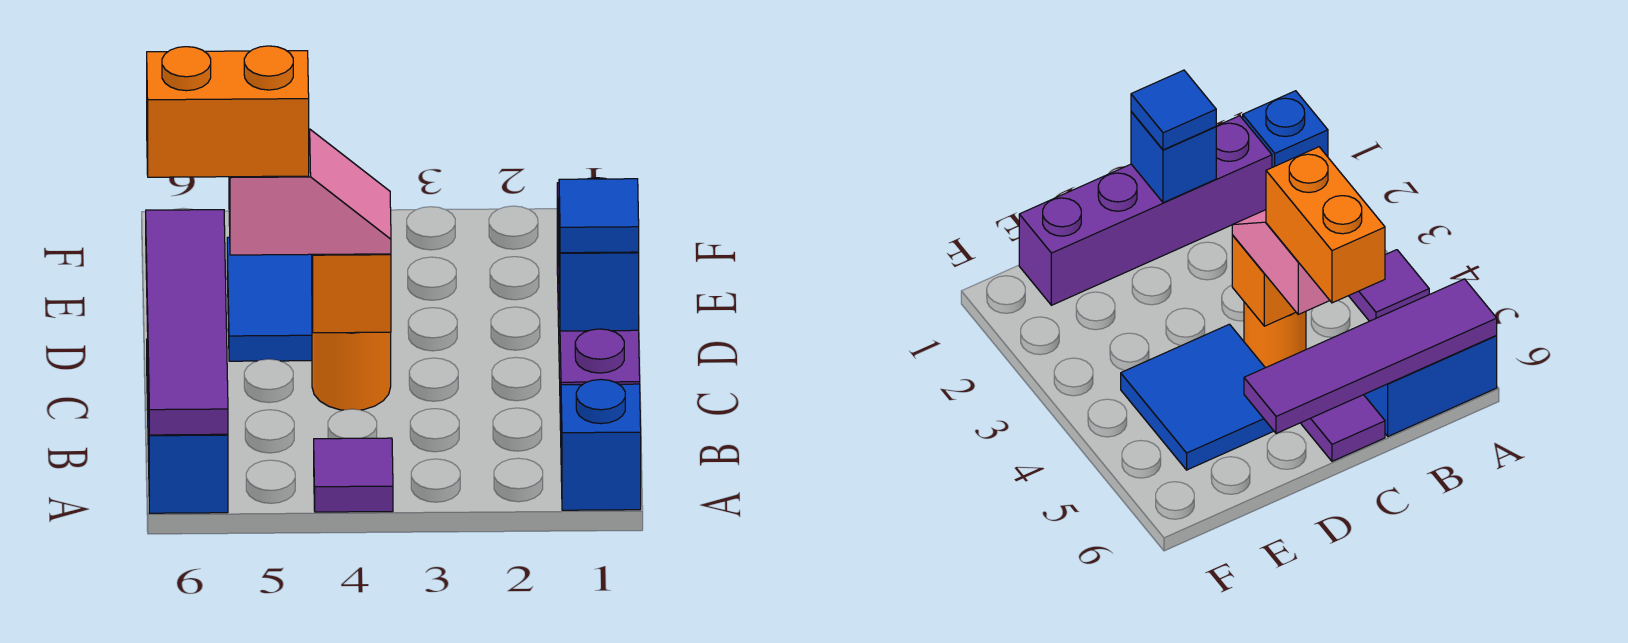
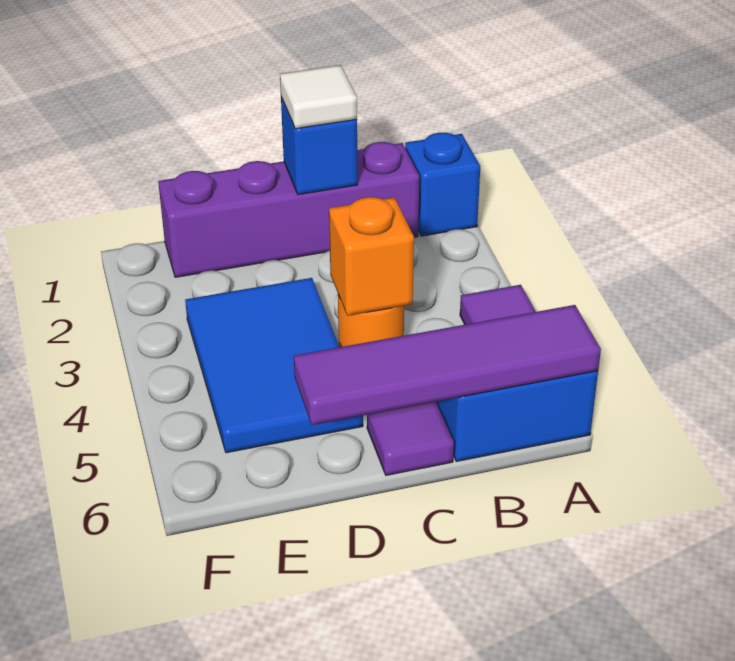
blue tile C1 level 3 -> white tile C1 level 3
pink slope C4:C5 level 3 top 5 -> none
orange brick C5:C6 level 4 -> none
blue tile D4:E5 level 1 -> blue tile D3:E5 level 1

